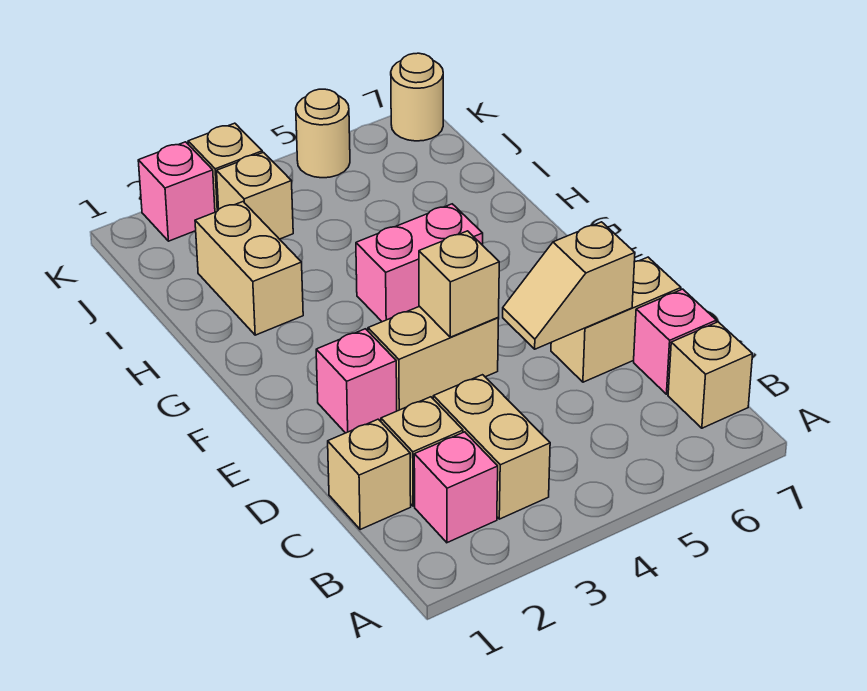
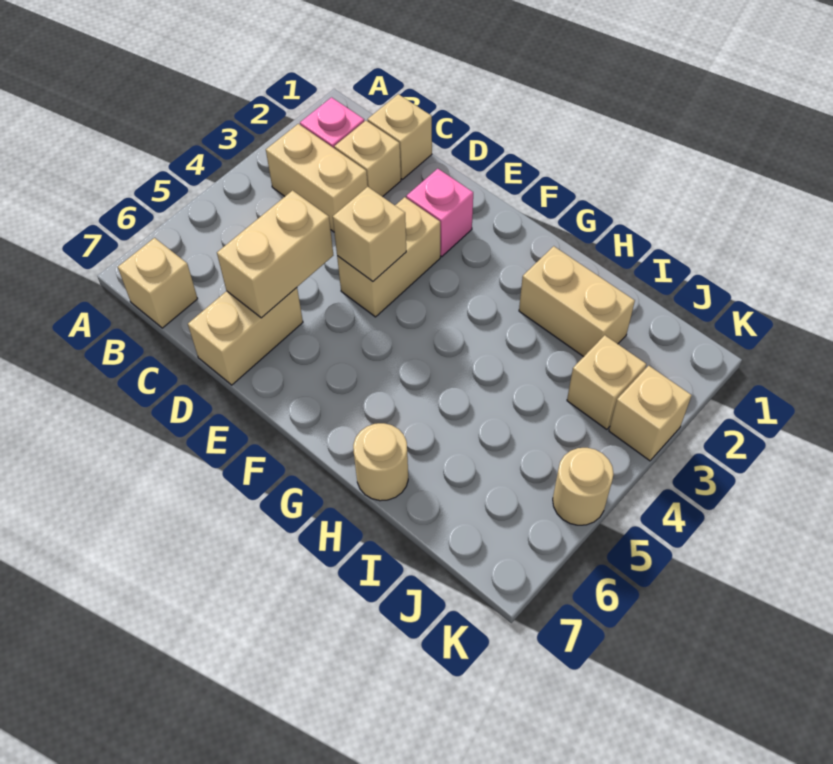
pink brick C7 level 1 -> none
tan slope D5:D6 level 2 top 6 -> tan brick D5:D6 level 2
pink brick G4:G5 level 1 -> none
pink brick K2 level 1 -> none
tan round brick K7 level 1 -> tan round brick H7 level 1

